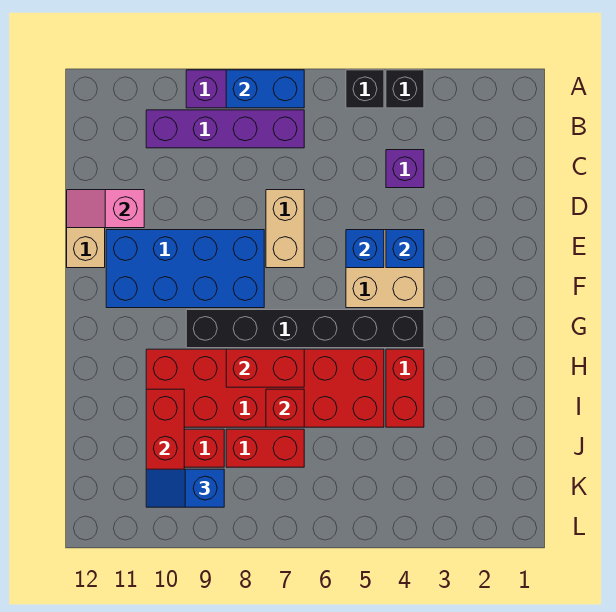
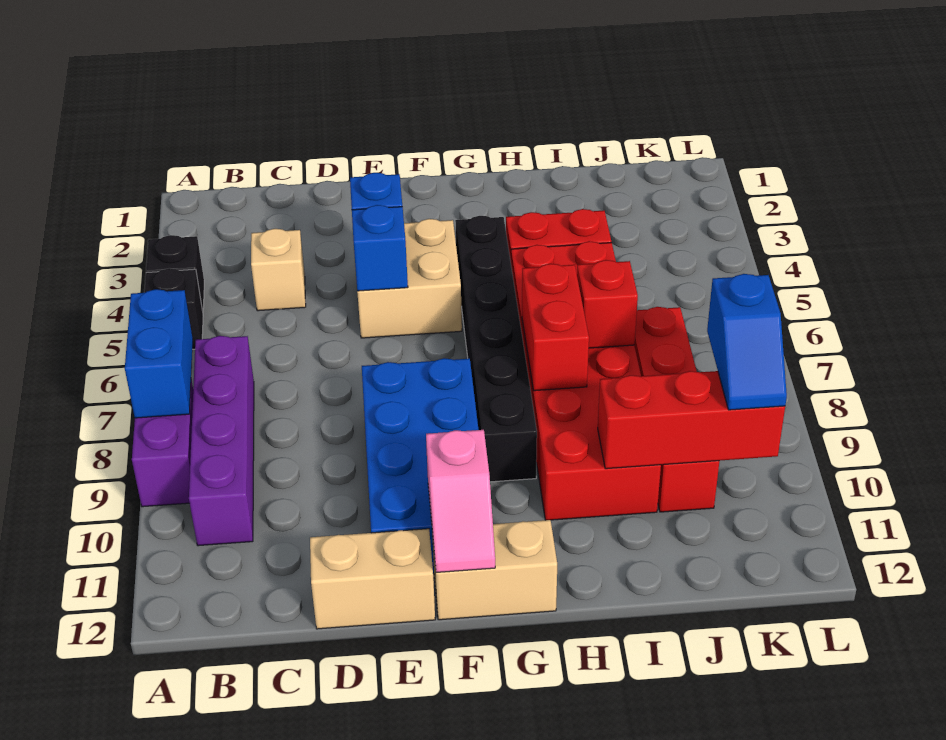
purple brick C4 level 1 -> tan brick C4 level 1
tan brick D7:E7 level 1 -> tan brick F12:G12 level 1
pink slope D11:D12 level 2 top 11 -> pink slope F11:F12 level 2 top 11

